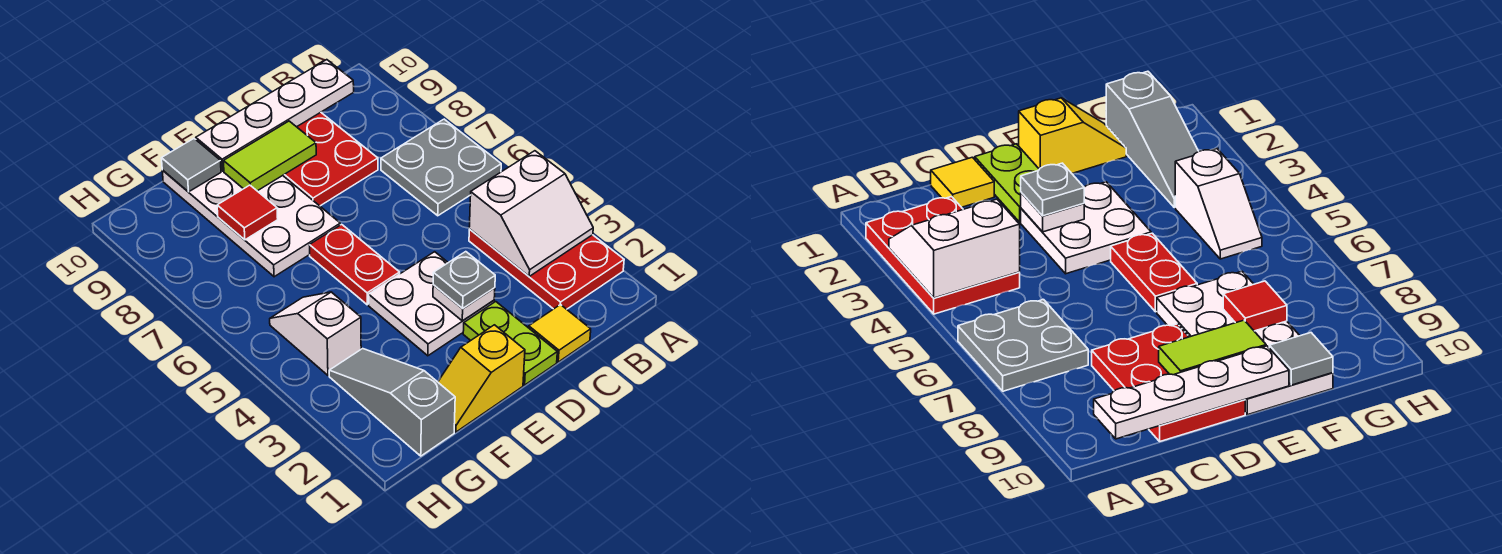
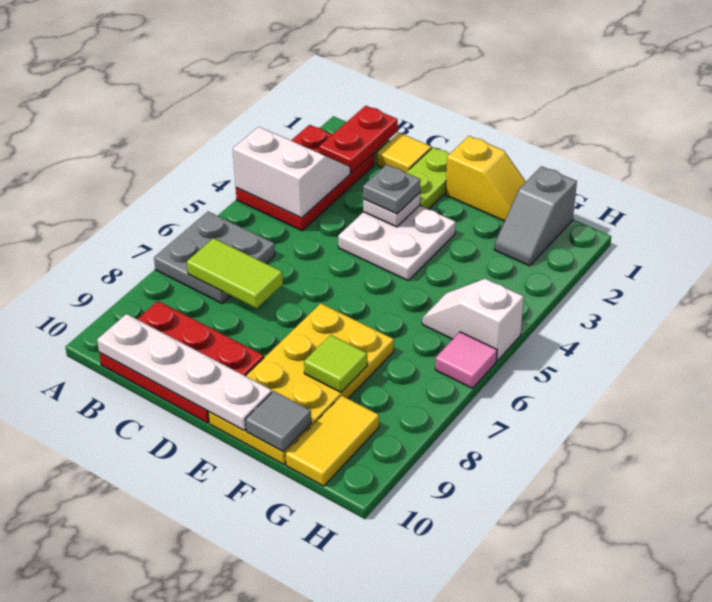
red plate C8:D10 level 1 -> red plate B9:D10 level 1
lime tile D9:E9 level 2 -> lime tile B7:C7 level 2
red plate E5:E6 level 1 -> red plate B1:B2 level 2
white plate E7:F10 level 1 -> yellow plate E7:F10 level 1
red tile F8 level 2 -> lime tile F8 level 2
grey slope G1:G3 level 1 top 1 -> grey slope G1:G2 level 1 top 1
white slope G4:G5 level 1 top 4 -> white slope G5:H5 level 1 top H
none -> yellow tile G9:G10 level 1
none -> pink tile H6 level 1

